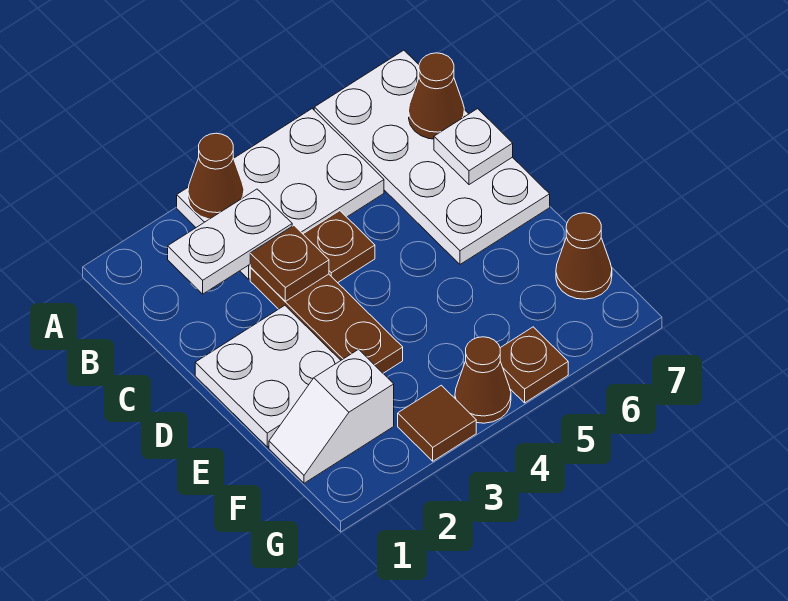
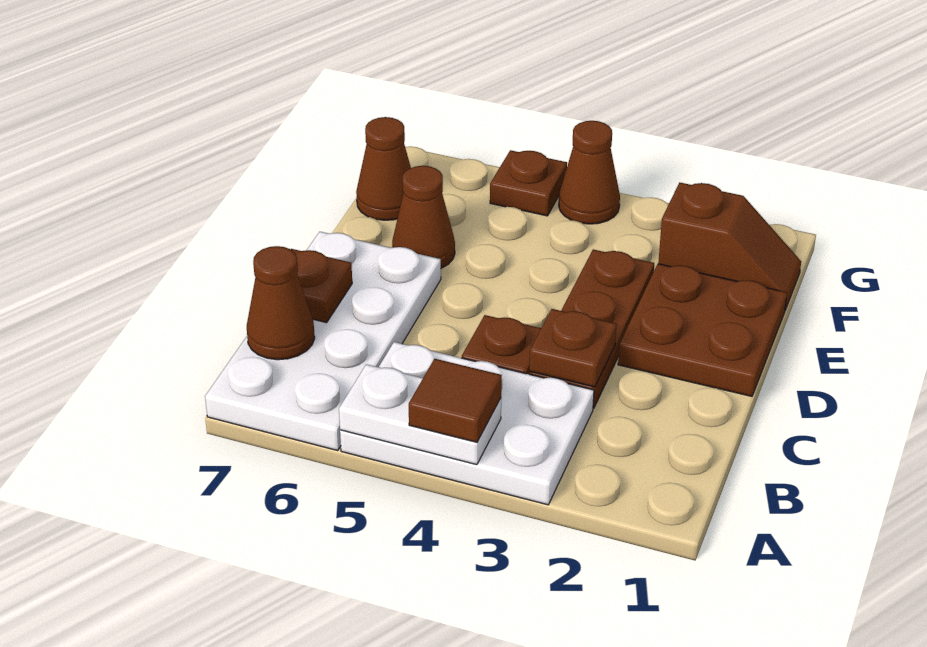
brown cone A3 level 2 -> brown cone E6 level 1
white plate B2:B3 level 2 -> white plate A4:A5 level 2
white plate C7 level 2 -> brown plate C7 level 2
white plate D1:E2 level 1 -> brown plate D1:E2 level 1
white slope F1:F2 level 1 top 2 -> brown slope F1:F2 level 1 top 2
brown tile G3 level 1 -> brown tile A4 level 3

